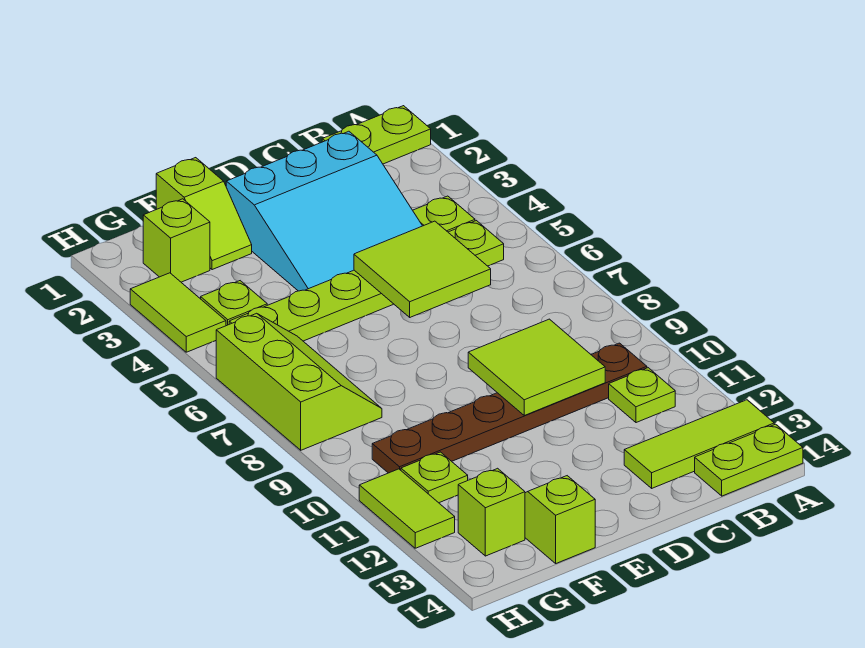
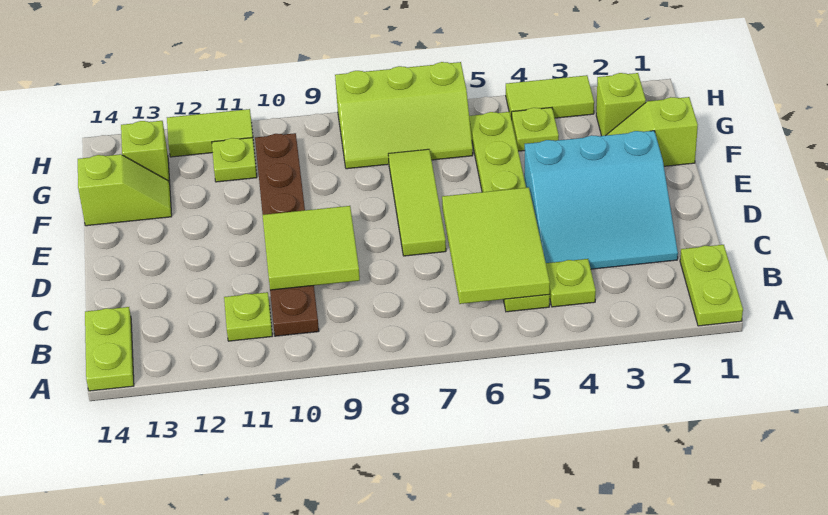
lime tile A13:C13 level 1 -> lime tile D7:F7 level 1
cyan slope C2:E4 level 1 top 2 -> cyan slope C2:E4 level 1 top E
lime tile C5:D6 level 2 -> lime tile B5:D6 level 2

